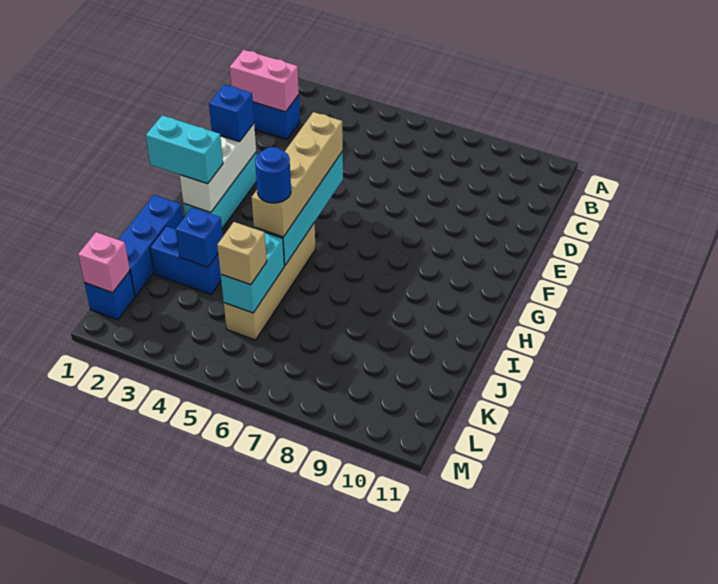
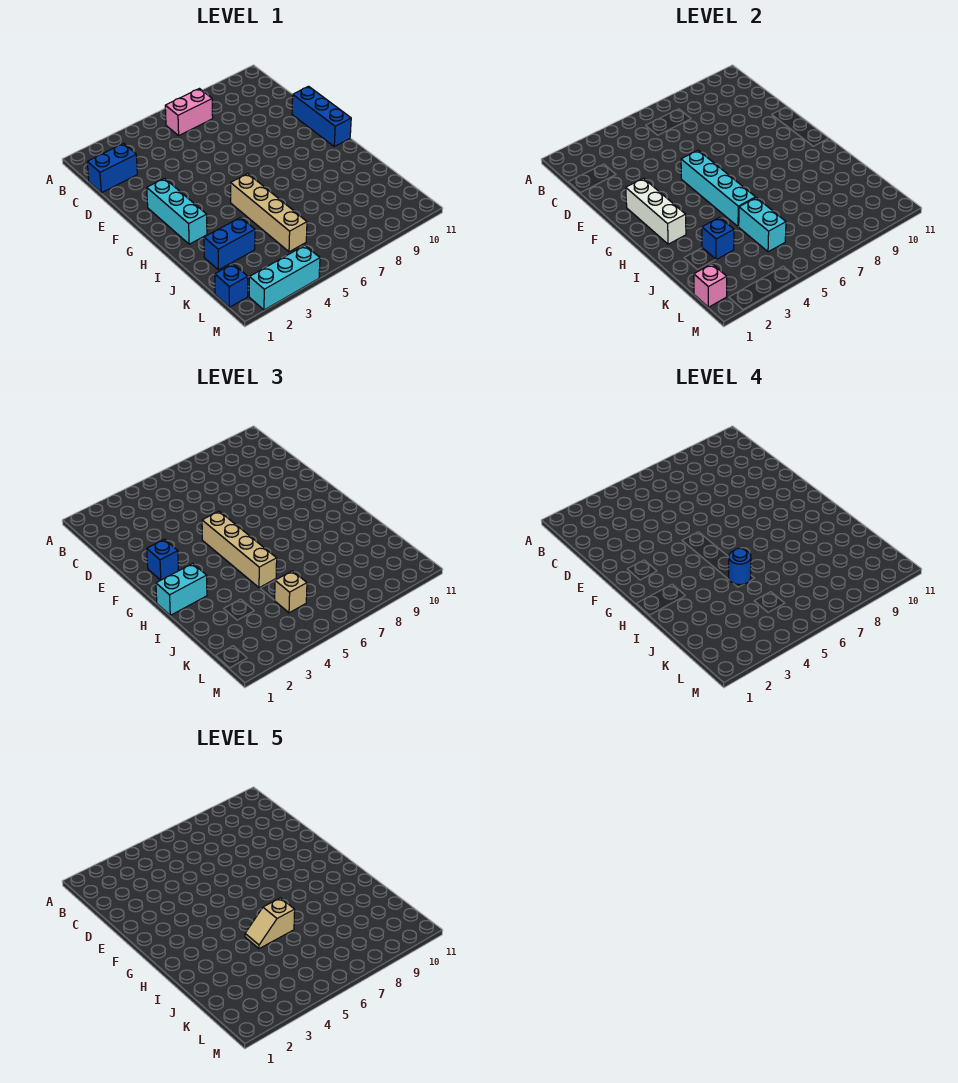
pink brick C1:C2 level 2 -> pink brick B6:B7 level 1
blue brick I1:K1 level 1 -> blue brick E11:G11 level 1
none -> tan slope I5:I6 level 5 top 6
none -> cyan brick M2:M4 level 1

